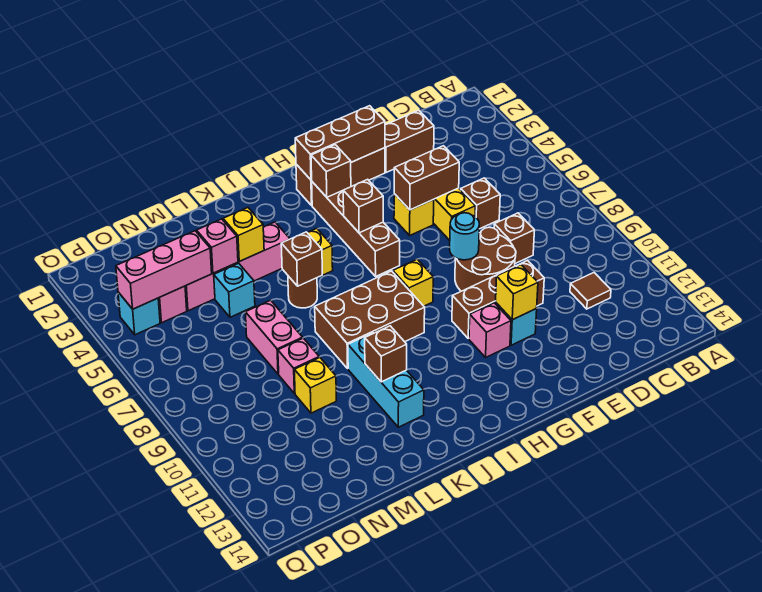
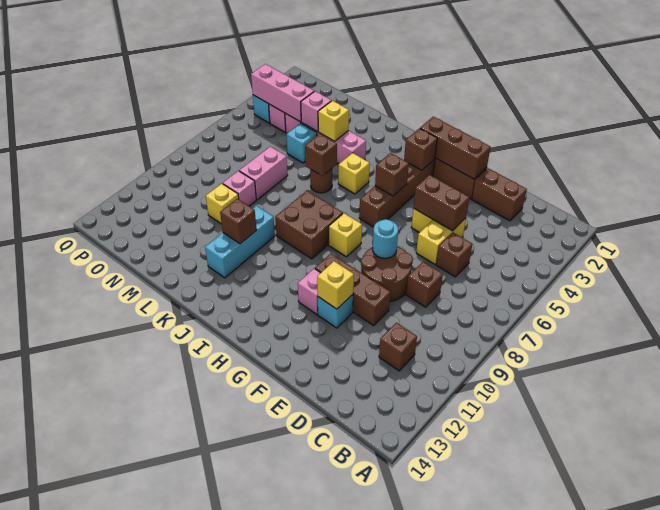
brown tile C11 level 1 -> brown brick C11 level 1
brown brick I8:K9 level 1 -> brown brick I8:J9 level 1

